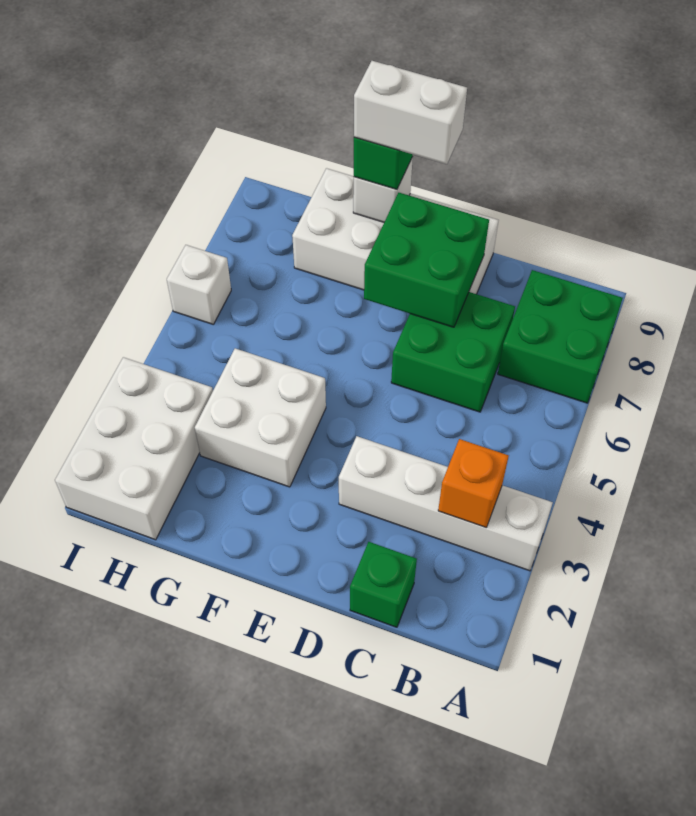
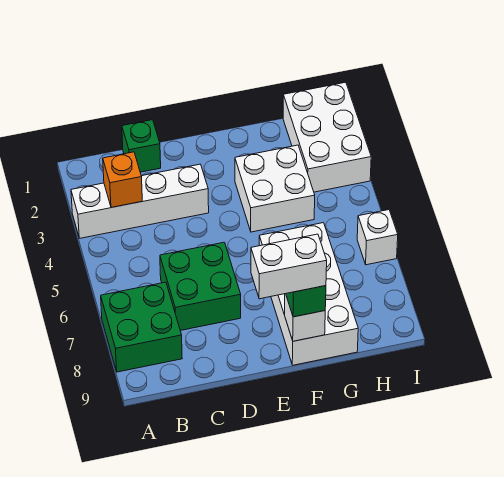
green brick D7:E8 level 2 -> none
white brick D8:G9 level 1 -> white brick F6:G9 level 1

